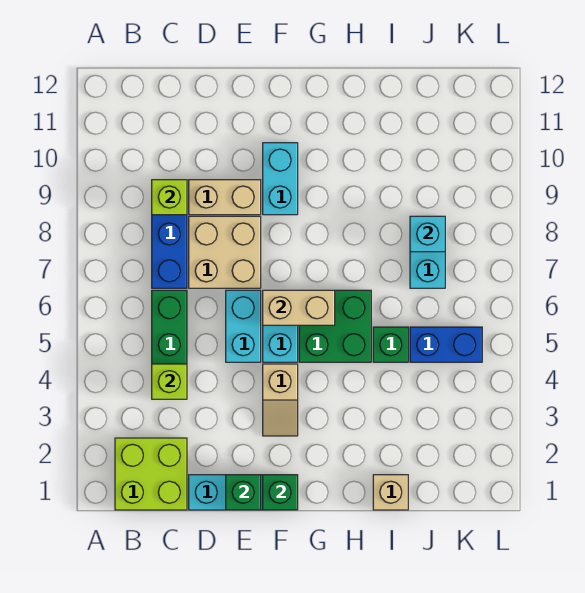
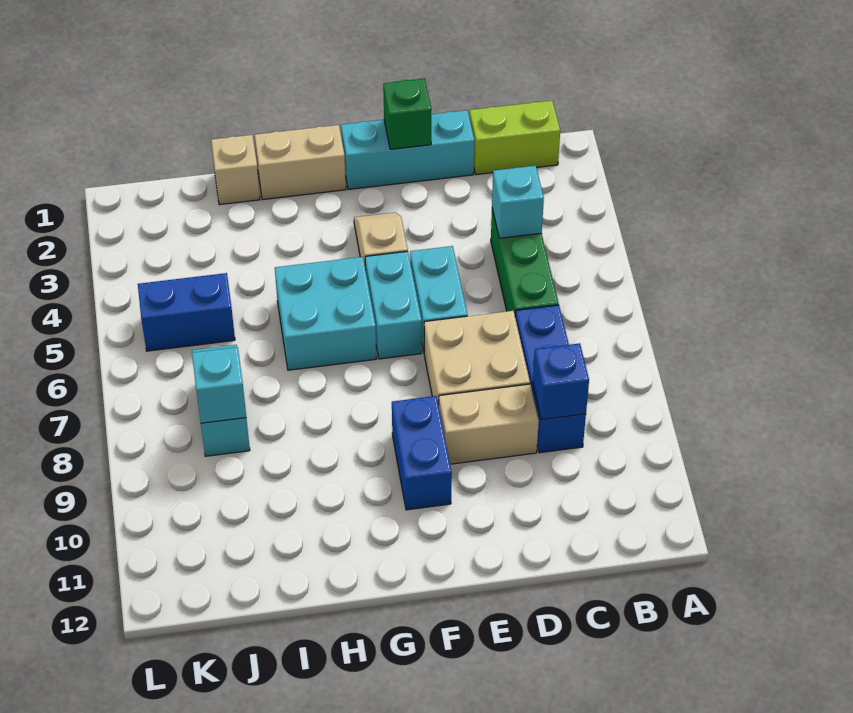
lime brick B1:C2 level 1 -> lime brick B1:C1 level 1
lime brick C4 level 2 -> cyan brick C4 level 2
lime brick C9 level 2 -> blue brick C9 level 2
green brick F1 level 2 -> none
tan brick F6:G6 level 2 -> tan brick G1:H1 level 1
cyan brick F9:F10 level 1 -> blue brick F9:F10 level 1
green brick G5:H6 level 1 -> cyan brick G5:H6 level 1
green brick I5 level 1 -> none

